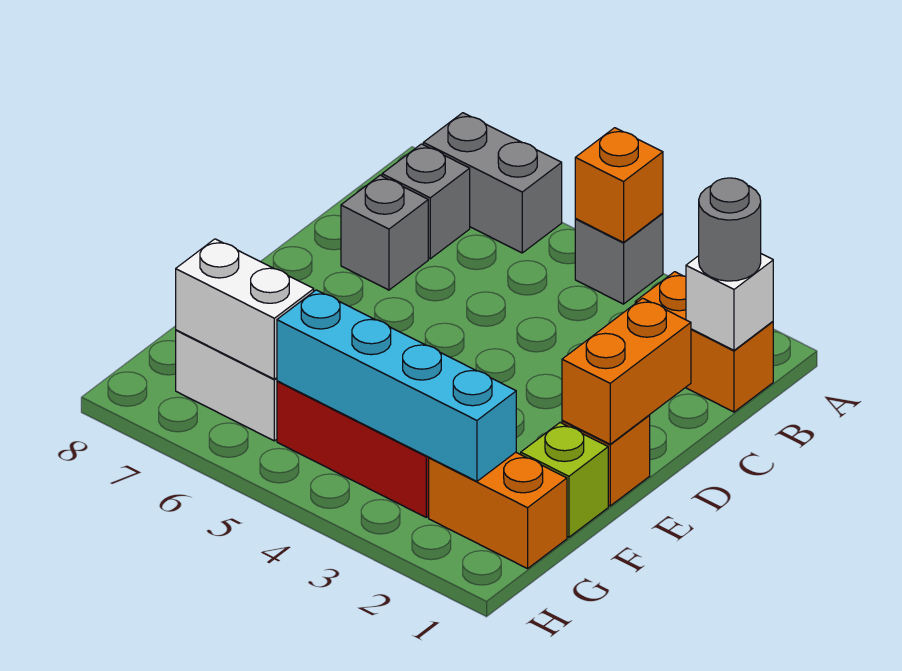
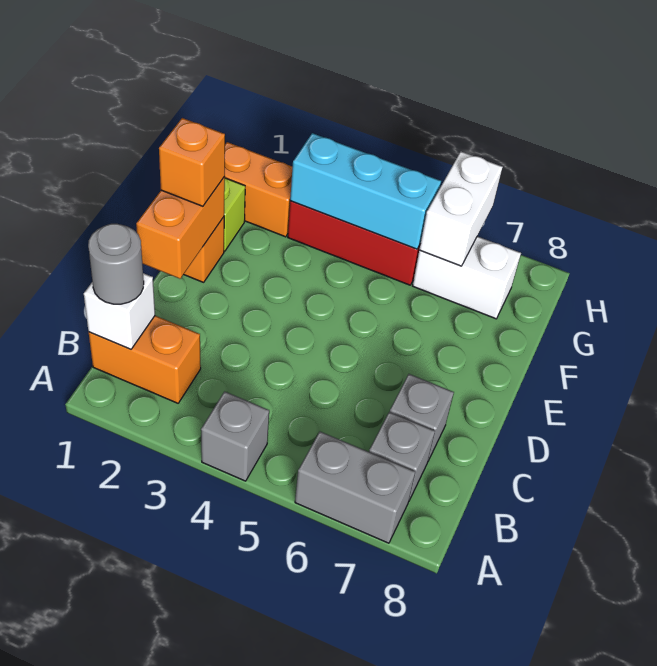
orange brick A4 level 2 -> orange brick E1 level 3
cyan brick G2:G5 level 2 -> cyan brick G3:G5 level 2
white brick G6:G7 level 2 -> white brick G6:H6 level 2

